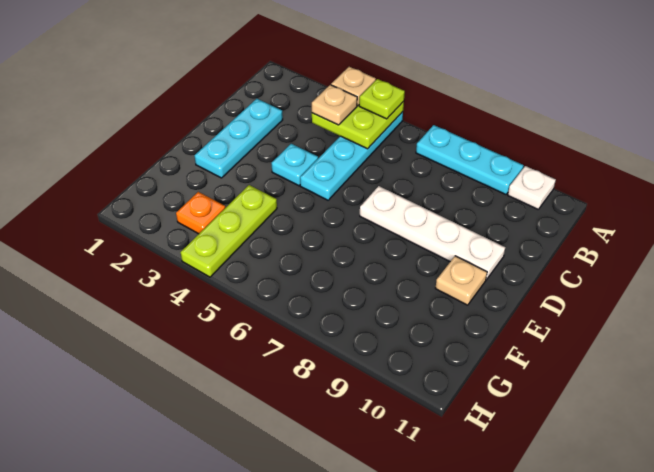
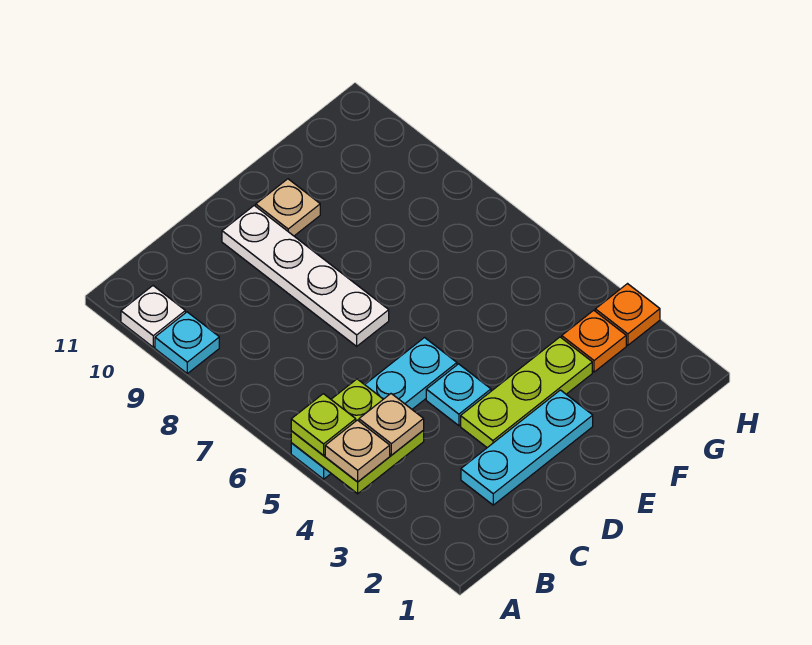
cyan plate A7:A9 level 1 -> cyan plate A9 level 1
lime plate F4:H4 level 1 -> lime plate D3:F3 level 1
none -> orange plate H3 level 1

